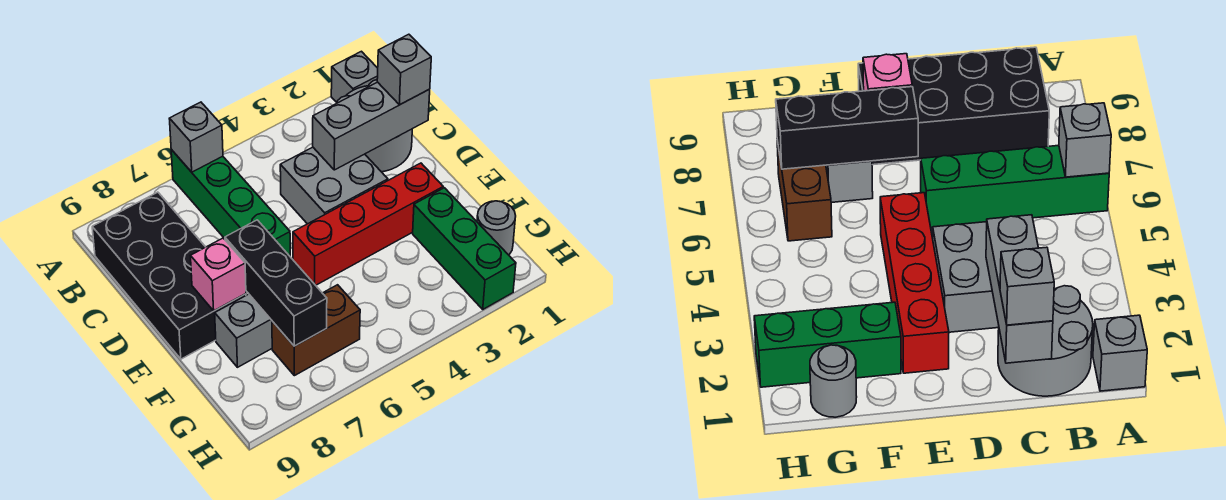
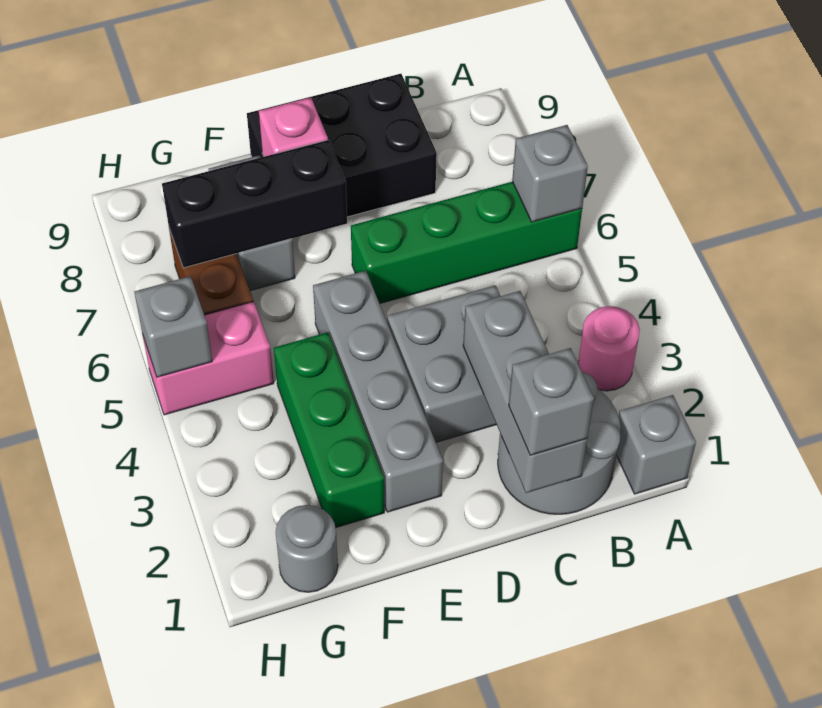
none -> pink round brick A3 level 1
black brick B8:E9 level 1 -> black brick C8:E9 level 1
red brick E2:E5 level 1 -> grey brick E2:E5 level 1
green brick F2:H2 level 1 -> green brick F2:F4 level 1
none -> pink brick G5:H5 level 1
none -> grey brick H5 level 2

